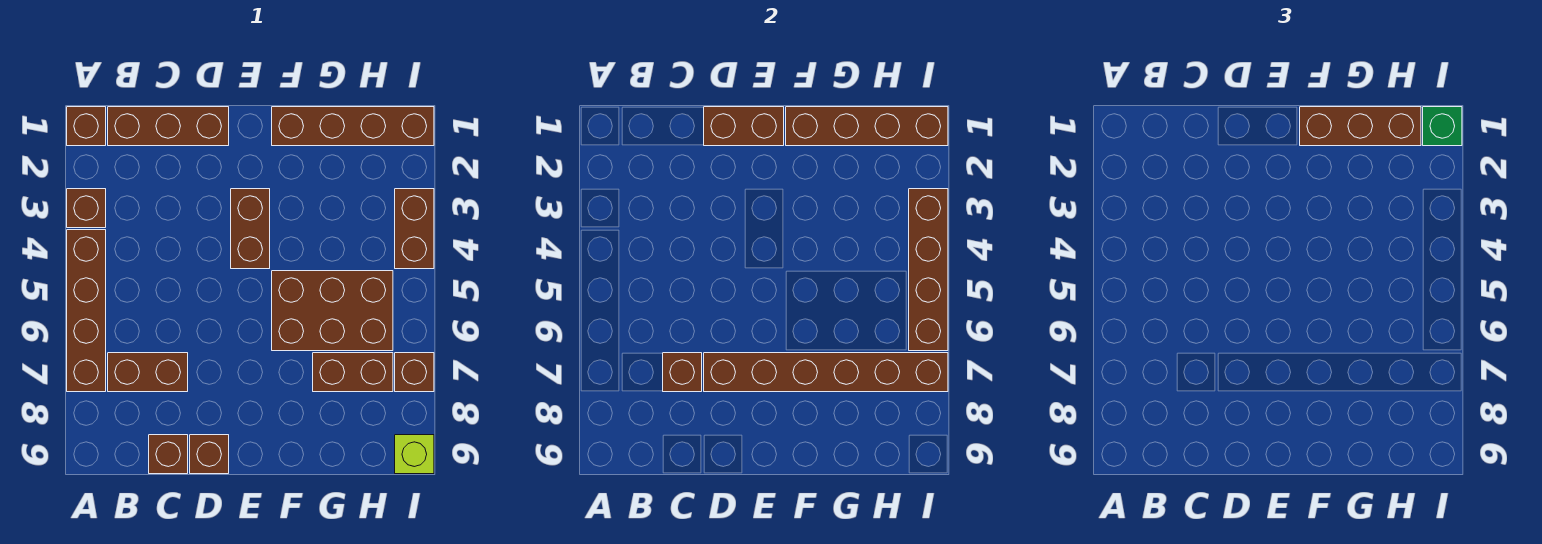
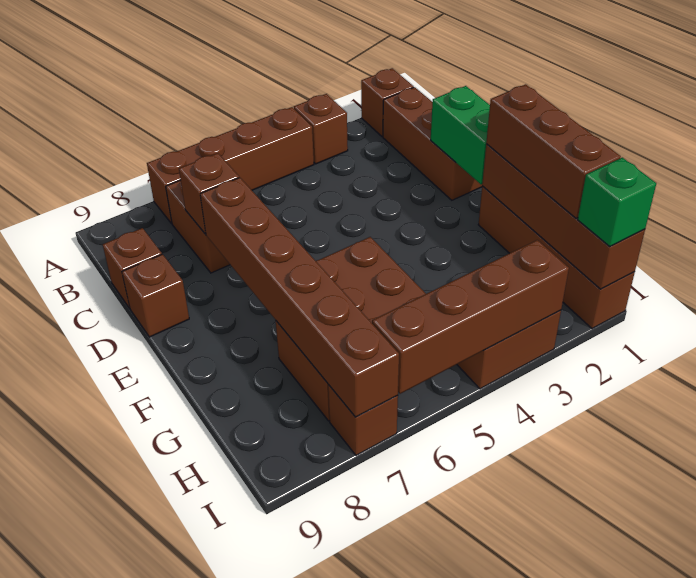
brown brick D1:E1 level 2 -> green brick D1:E1 level 2
brown brick E3:E4 level 1 -> none
lime brick I9 level 1 -> none

